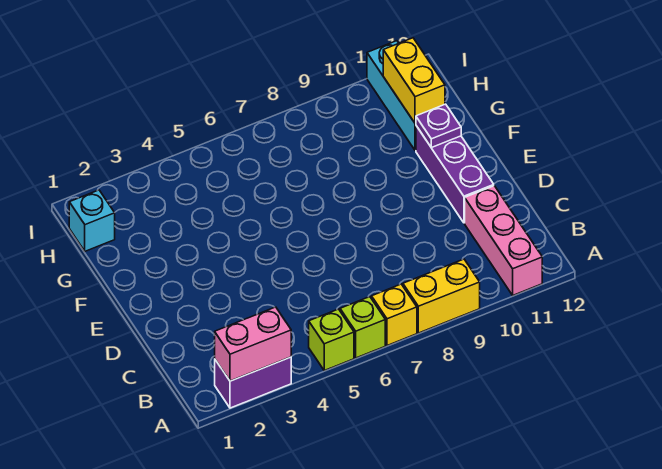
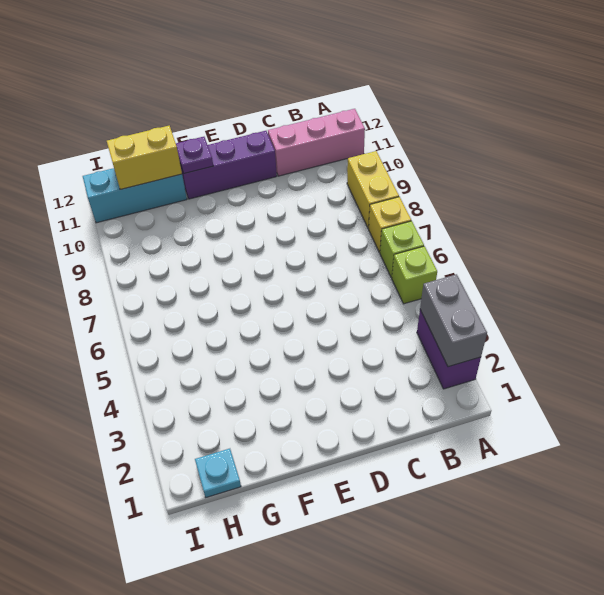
pink brick A2:A3 level 2 -> grey brick A2:A3 level 2
cyan brick H1 level 1 -> cyan plate H1 level 1

